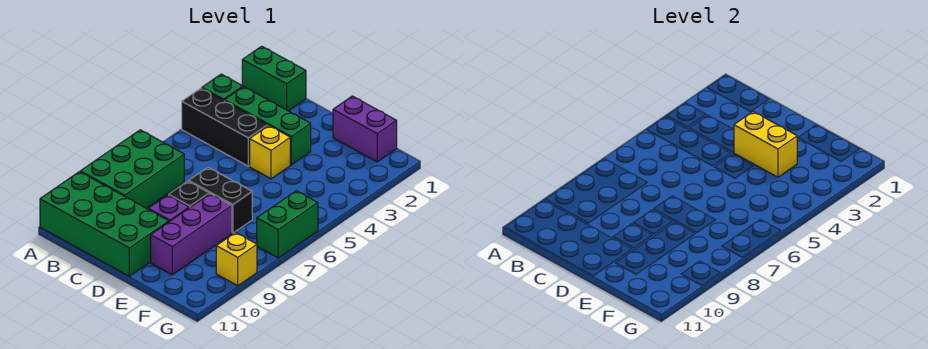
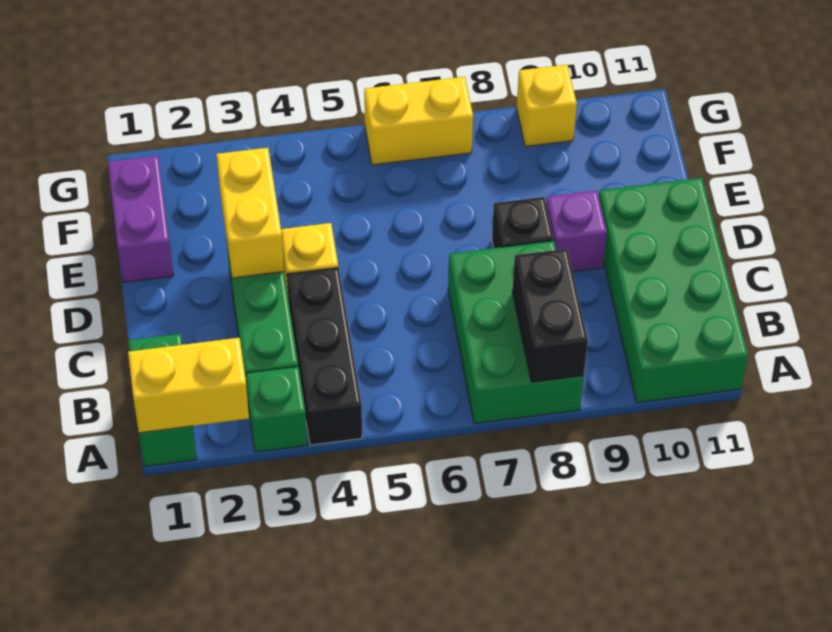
none -> yellow brick A1:A2 level 2
green brick A7:B9 level 1 -> green brick A7:C8 level 1
black brick D7:E7 level 1 -> black brick A8:B8 level 2
purple brick E8:E10 level 1 -> none
green brick G6:G7 level 1 -> yellow brick G6:G7 level 1

